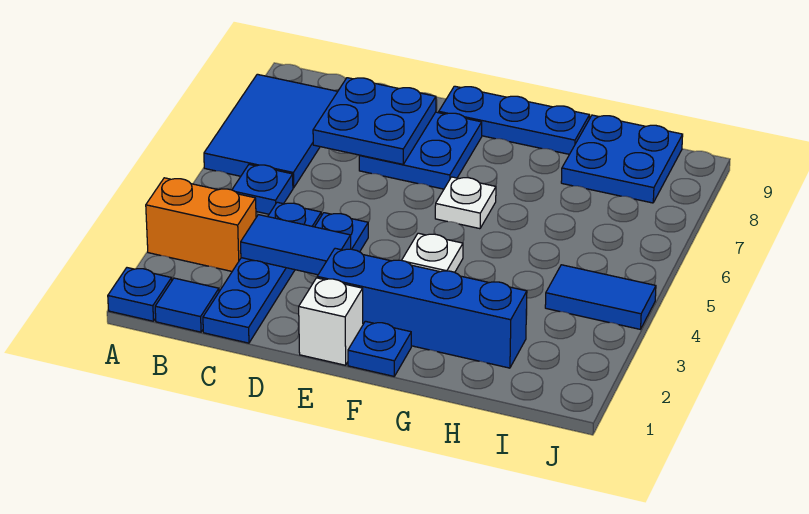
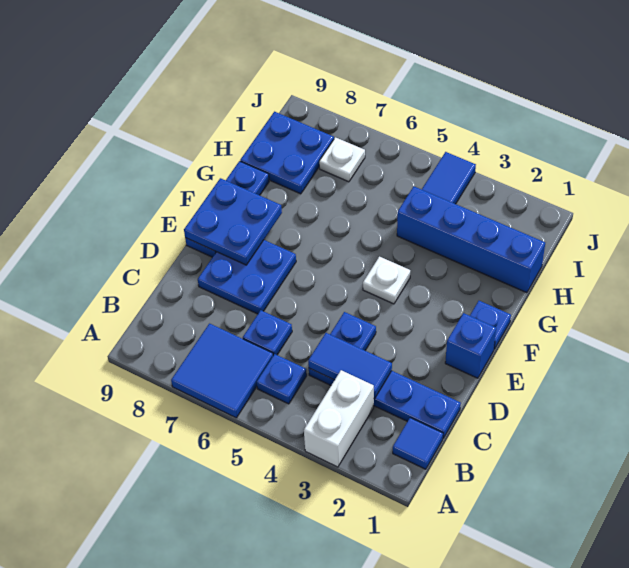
blue plate A1 level 1 -> blue plate C6 level 1
orange brick A3:B3 level 1 -> white brick A3:B3 level 1
blue tile A6:B8 level 1 -> blue tile A6:B7 level 1
blue tile C3:D3 level 2 -> blue tile C3:C4 level 2
blue plate C7:D8 level 2 -> blue plate E8:F9 level 2
white brick E1 level 1 -> blue brick E1 level 1
blue brick E2:H2 level 1 -> blue brick H1:H4 level 1
white plate F6 level 1 -> white plate I7 level 1

